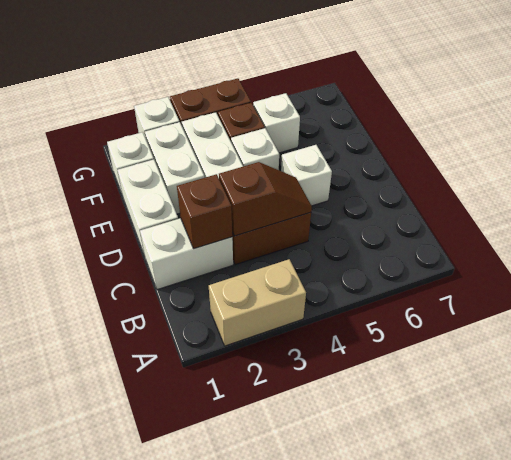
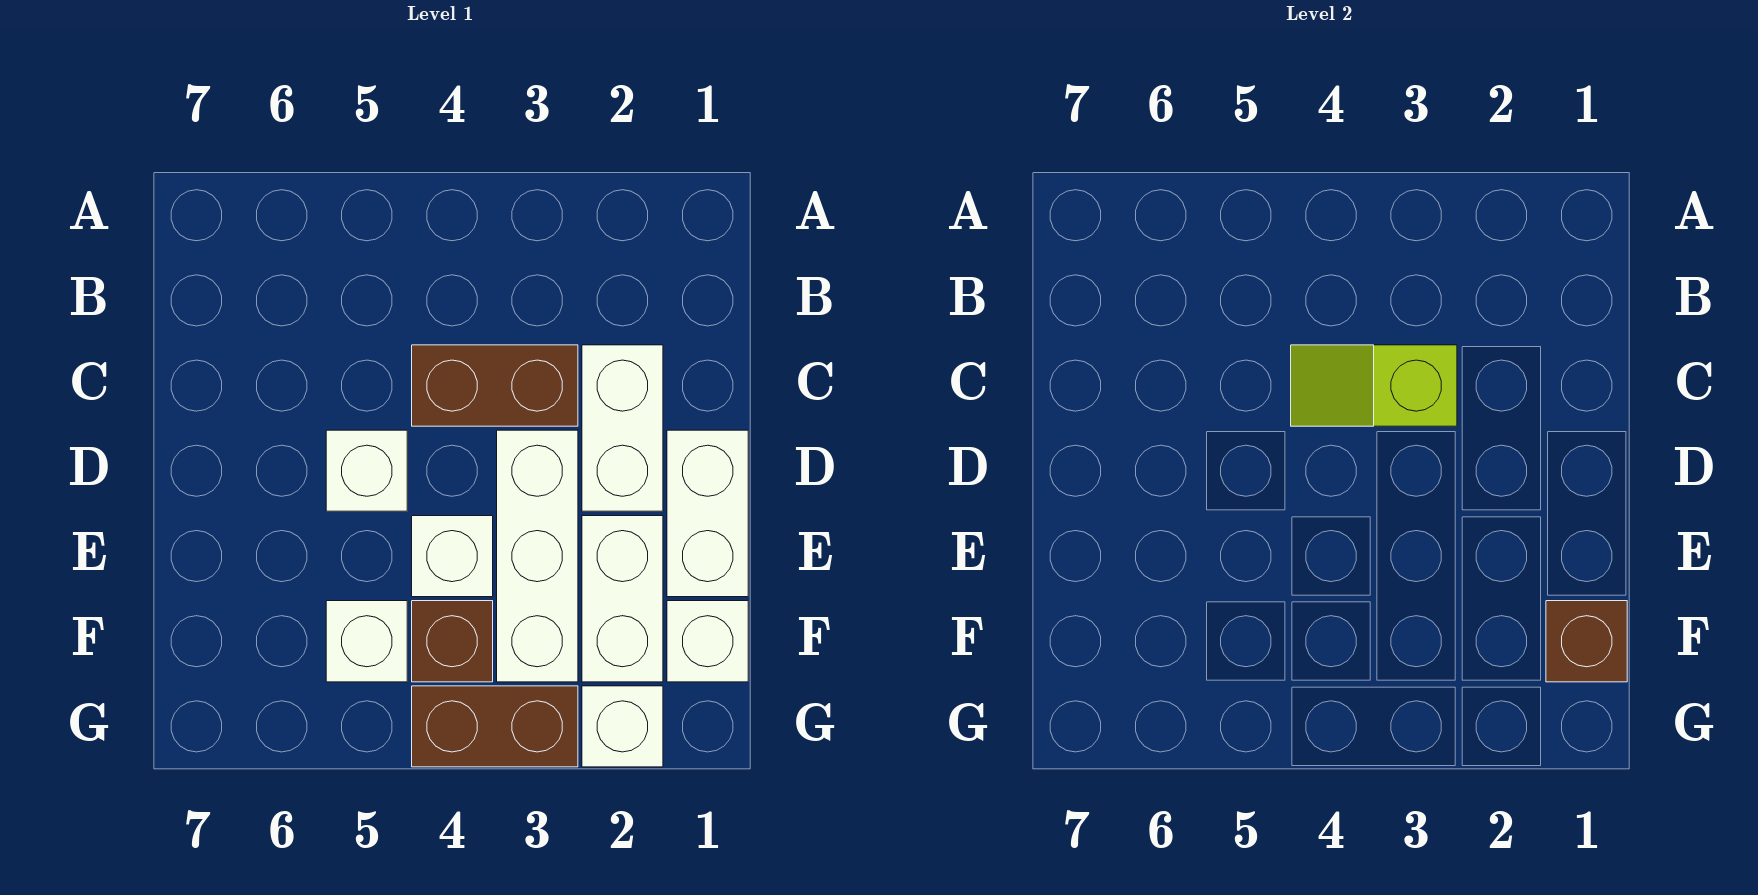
tan brick A2:A3 level 1 -> none
white brick C1:C2 level 1 -> white brick C2:D2 level 1
brown brick C2 level 2 -> brown brick F1 level 2
brown slope C3:C4 level 2 top 3 -> lime slope C3:C4 level 2 top 3

